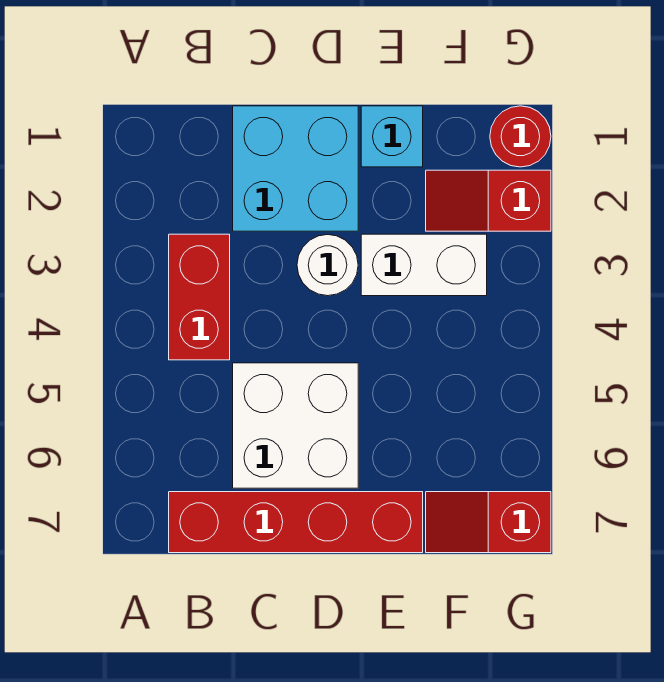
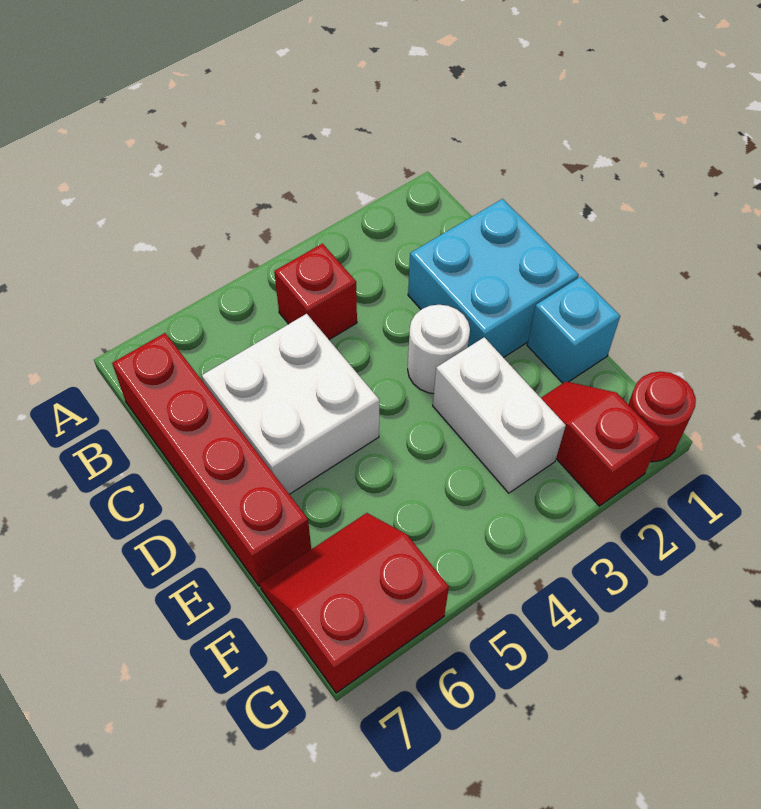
red brick B3:B4 level 1 -> red brick B4 level 1
red slope F7:G7 level 1 top G -> red slope F6:G7 level 1 top G

